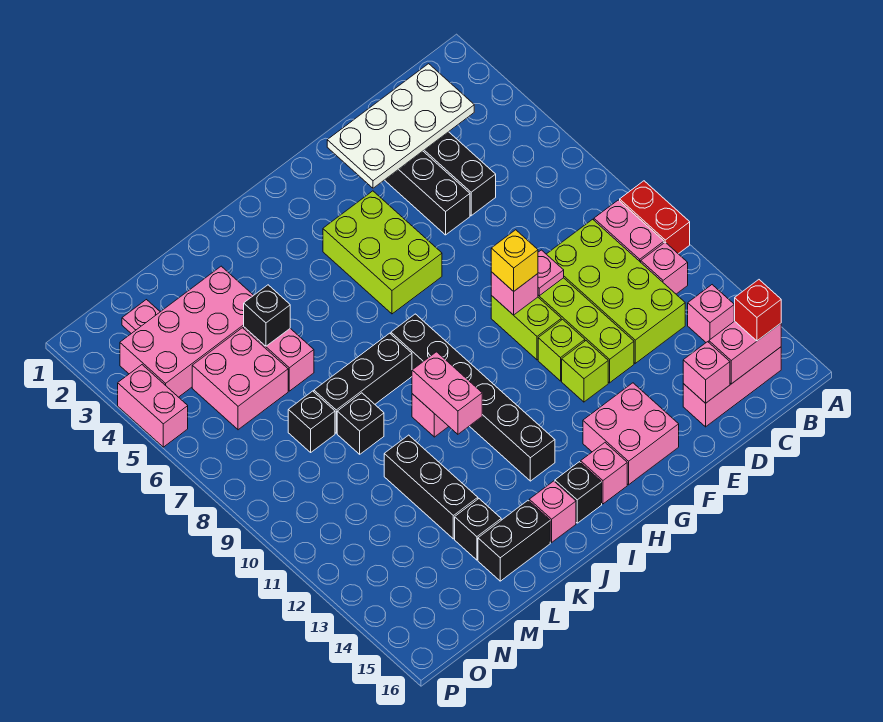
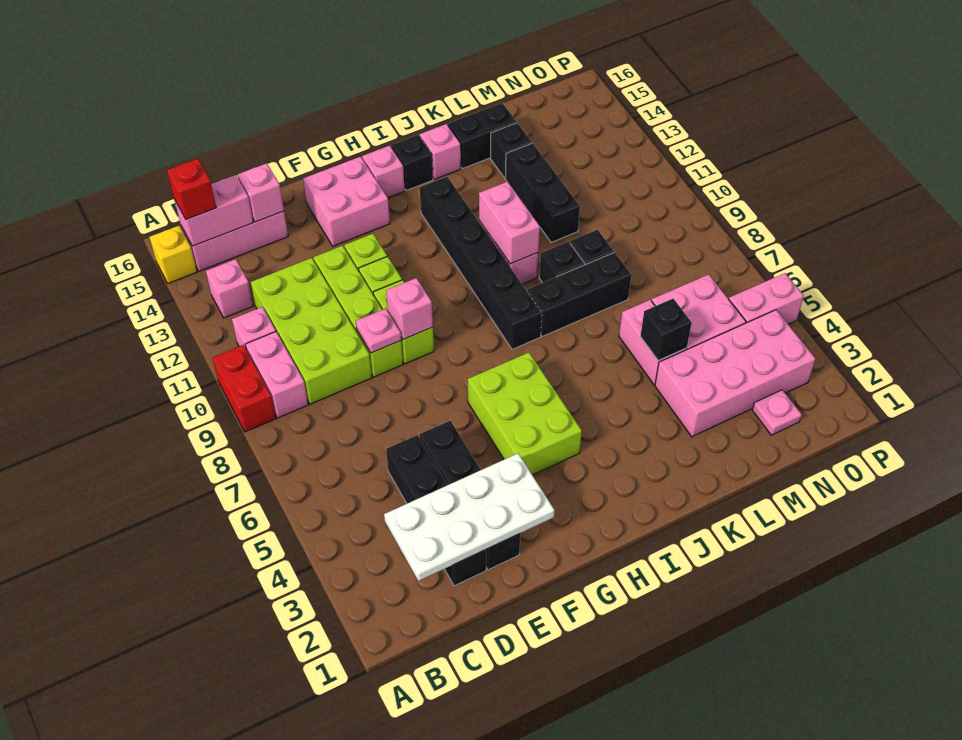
yellow brick F9 level 3 -> yellow brick A15 level 1
black brick M8 level 1 -> black brick K9 level 1
pink brick P4:P5 level 1 -> pink brick O5:P5 level 1

